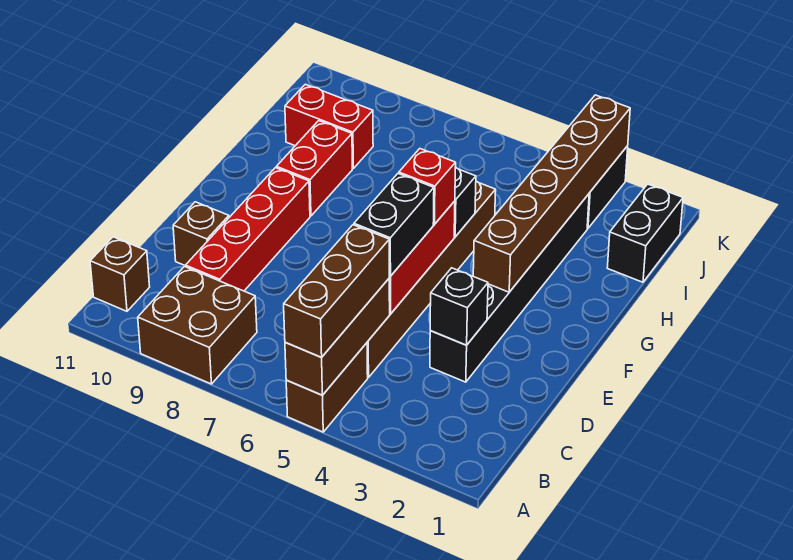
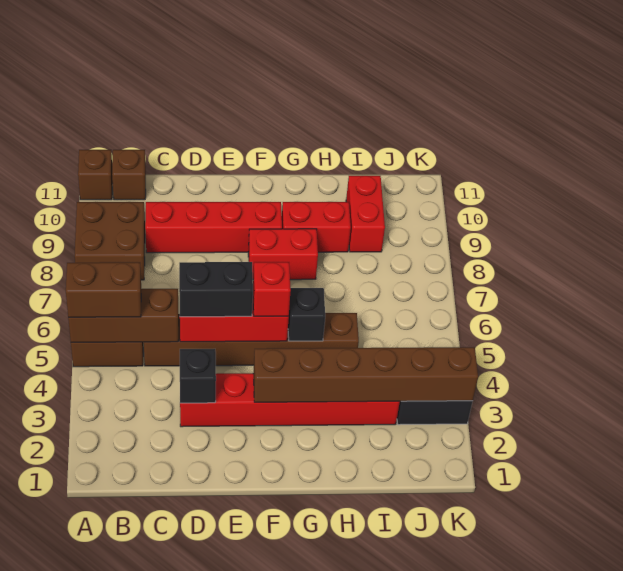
brown brick A5:C5 level 3 -> brown brick A5:B5 level 3
black brick D3:I3 level 1 -> red brick D3:I3 level 1
brown brick D10 level 1 -> brown brick A11 level 1
none -> red brick F8:G8 level 1
black brick I1:J1 level 1 -> none

